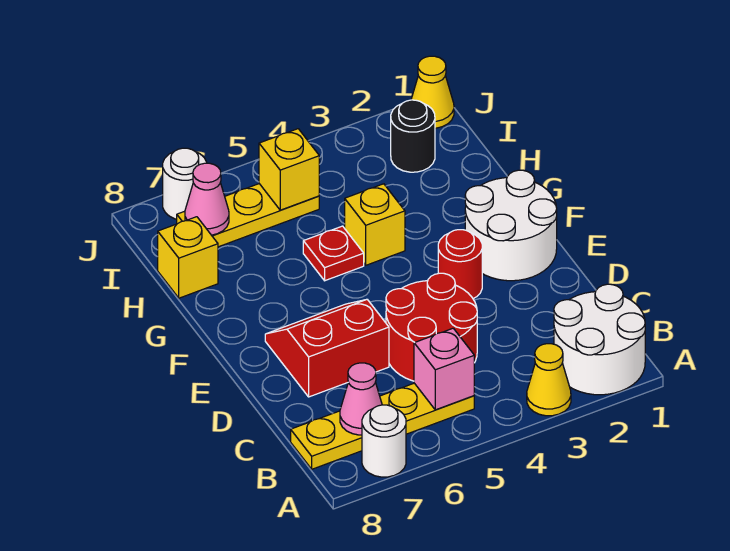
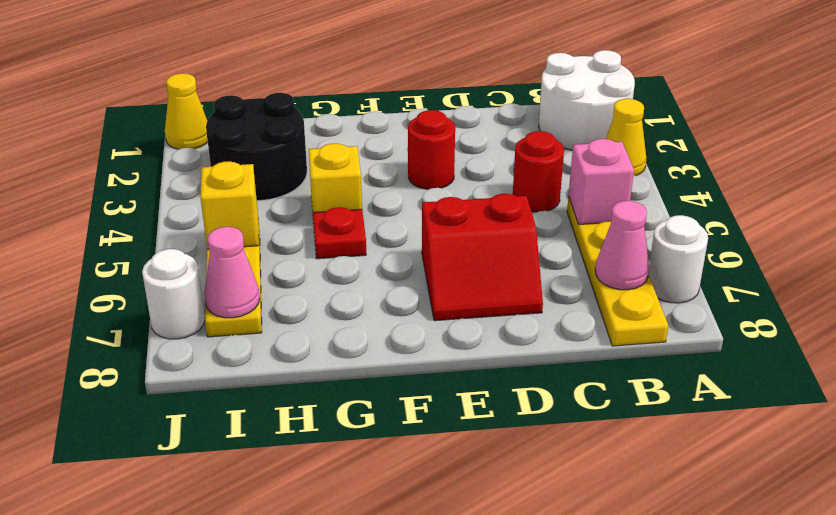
red round brick C4:D5 level 1 -> red round brick C4 level 1
red slope D6:E7 level 1 top D -> red slope D6:E7 level 1 top 6
white round brick E1:F2 level 1 -> none
yellow brick H8 level 1 -> none
black round brick I2 level 1 -> black round brick H2:I3 level 1

